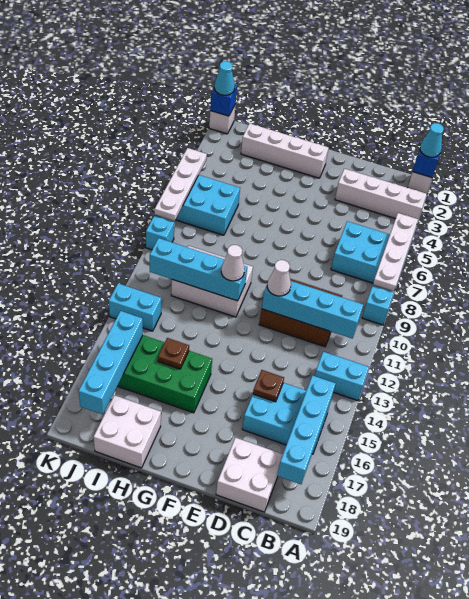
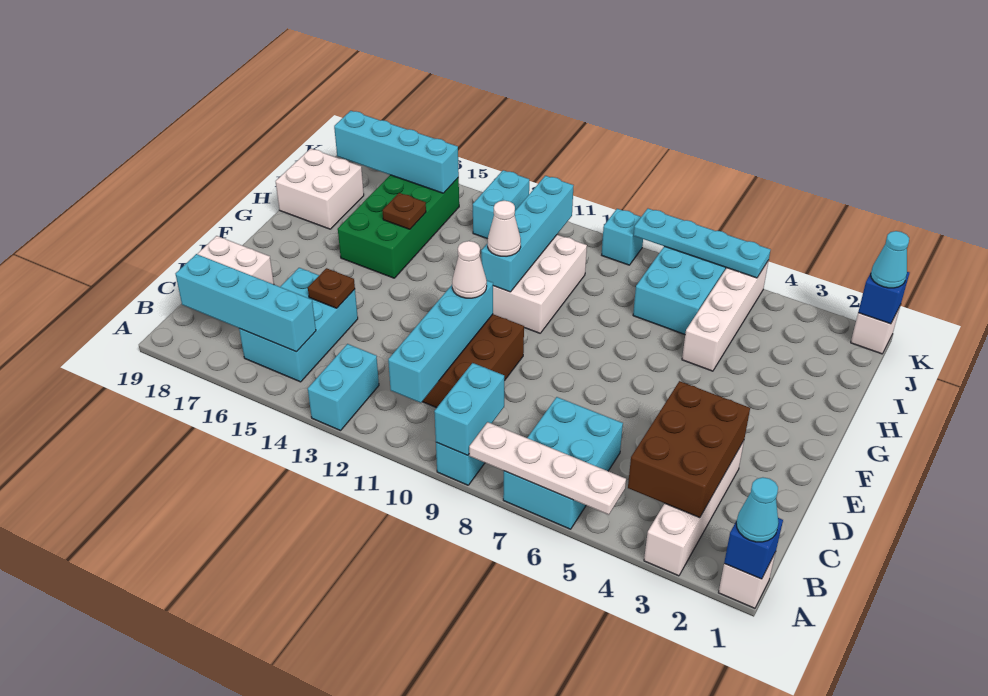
none -> cyan brick A9:B9 level 2
none -> brown brick B3:D4 level 2
white brick F2:I2 level 1 -> white brick H5:K5 level 1
white plate K5:K8 level 2 -> cyan plate K5:K8 level 2

